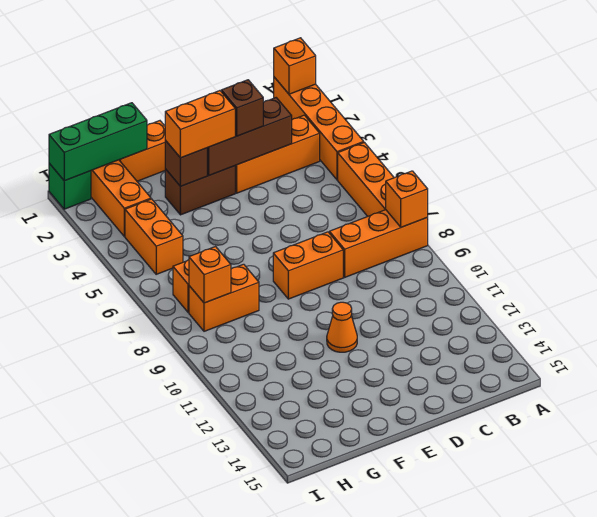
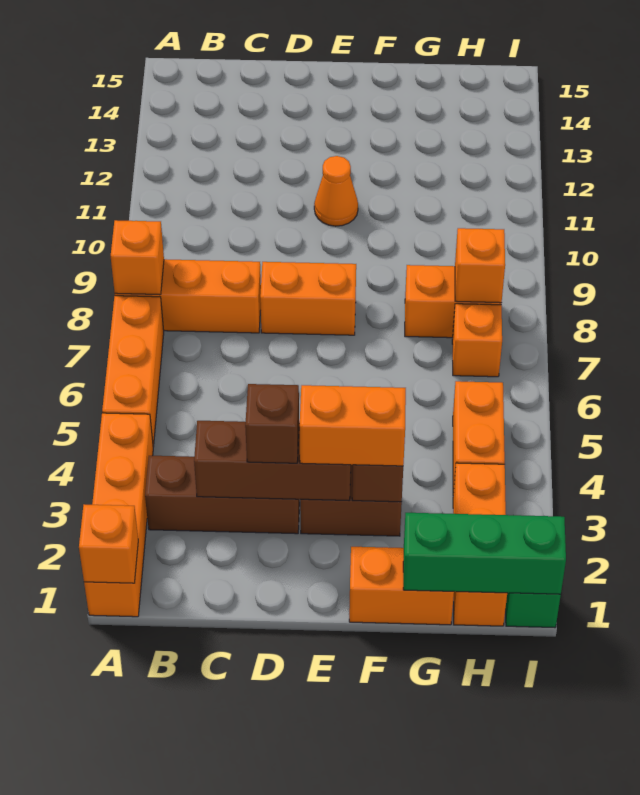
orange brick B3:D3 level 1 -> brown brick B3:D3 level 1

